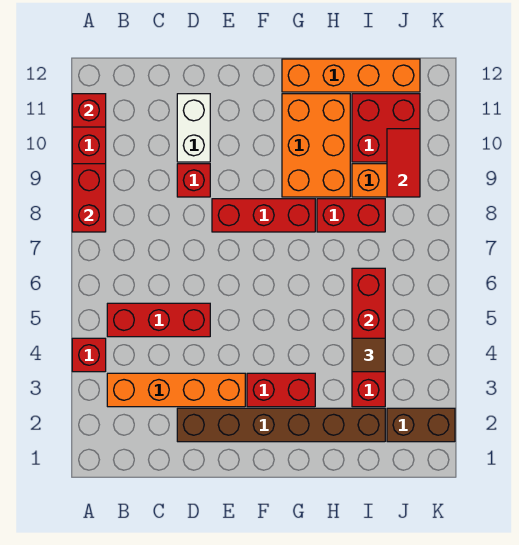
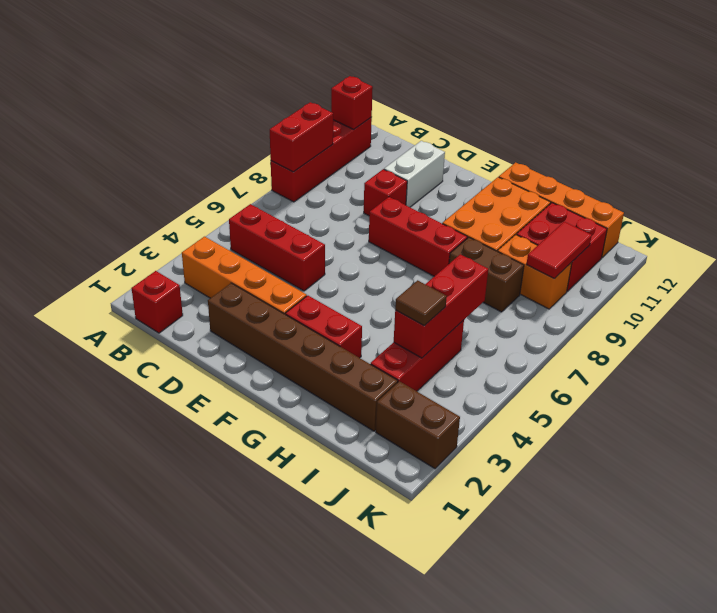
red brick A4 level 1 -> red brick B1 level 1
red brick H8:I8 level 1 -> brown brick H8:I8 level 1

